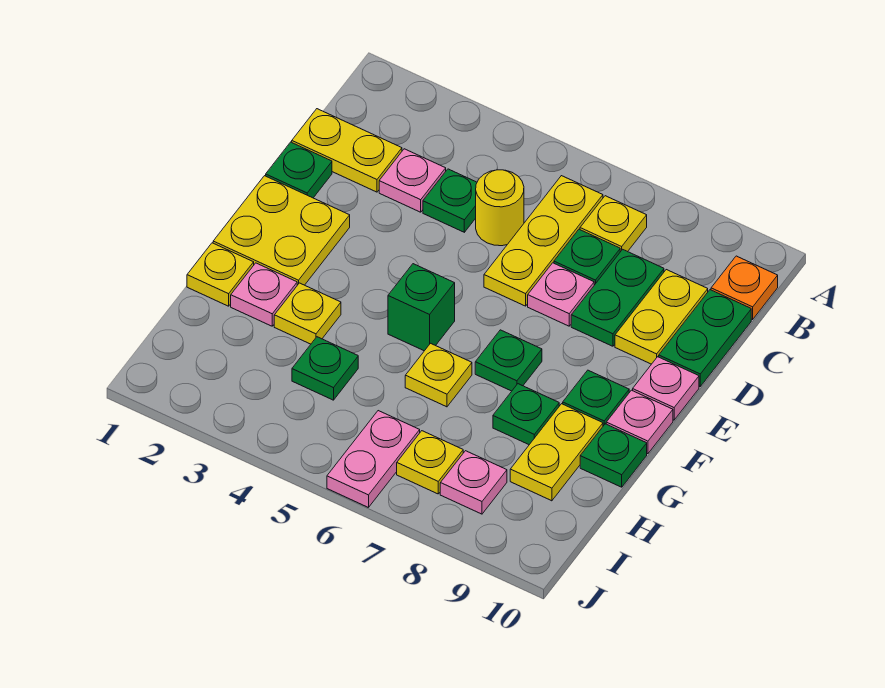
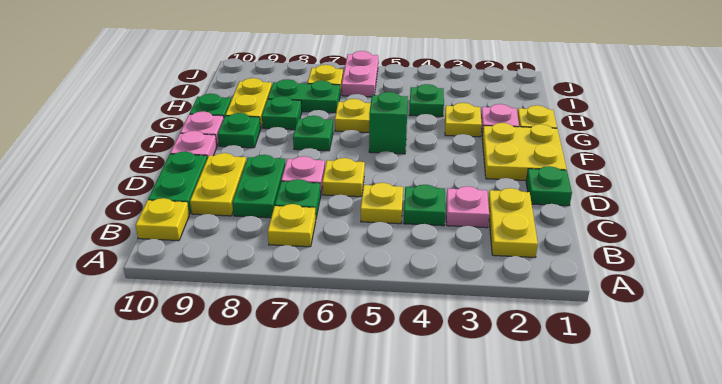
yellow plate B6:D6 level 1 -> yellow plate D6 level 1
orange plate B10 level 1 -> yellow plate B10 level 1
yellow plate C1:C2 level 1 -> yellow plate B2:C2 level 1
yellow round brick C5 level 1 -> yellow plate C5 level 1
none -> green plate H7:H8 level 1
pink plate I8 level 1 -> none

